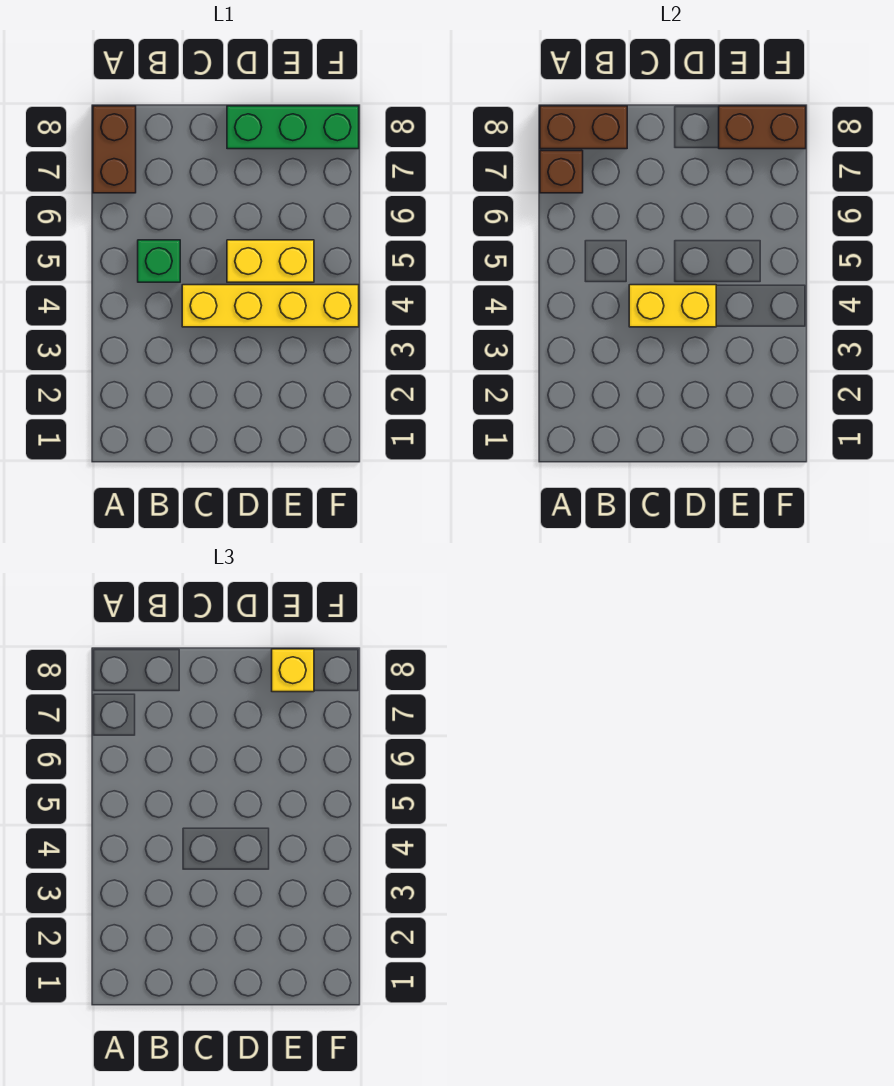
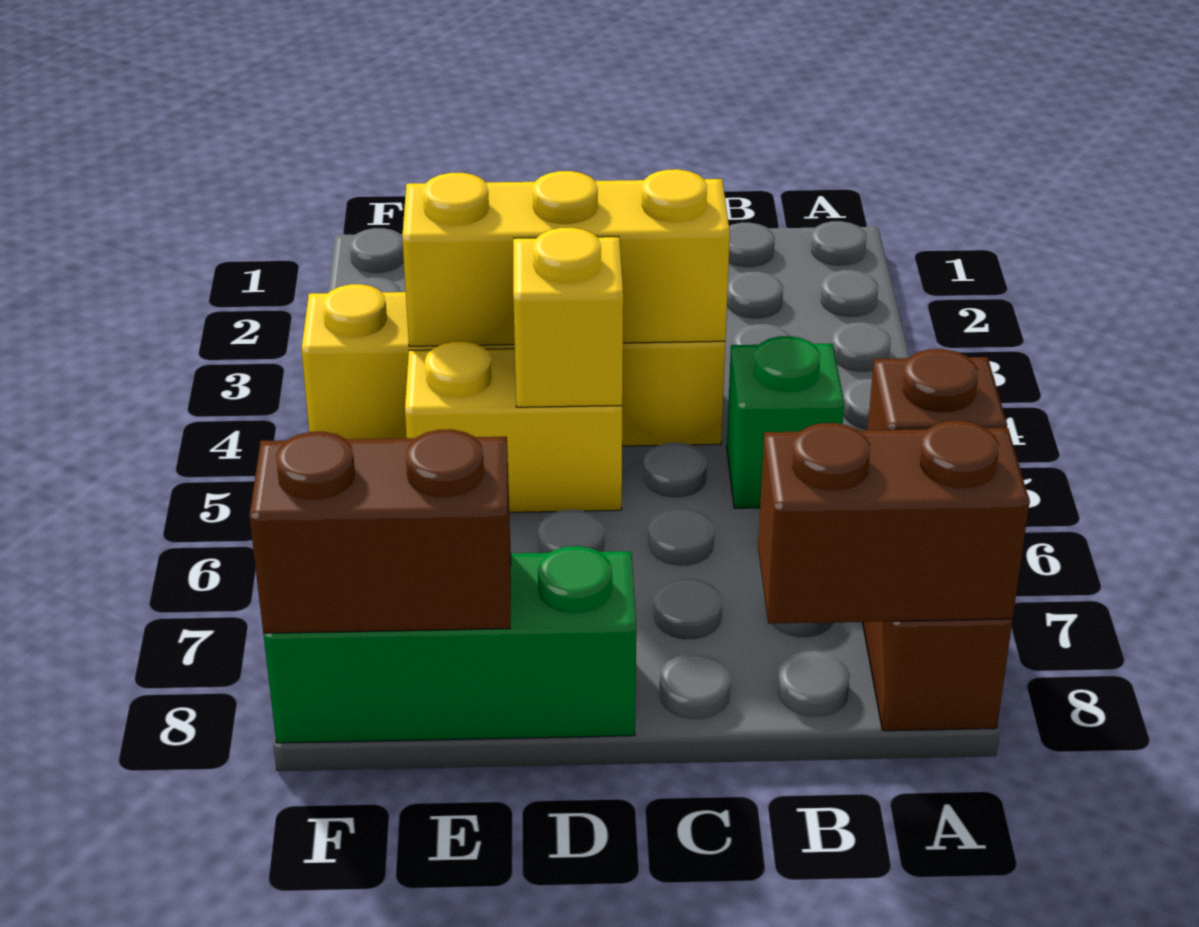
yellow brick C4:D4 level 2 -> yellow brick C4:E4 level 2
yellow brick E8 level 3 -> yellow brick D5 level 2

